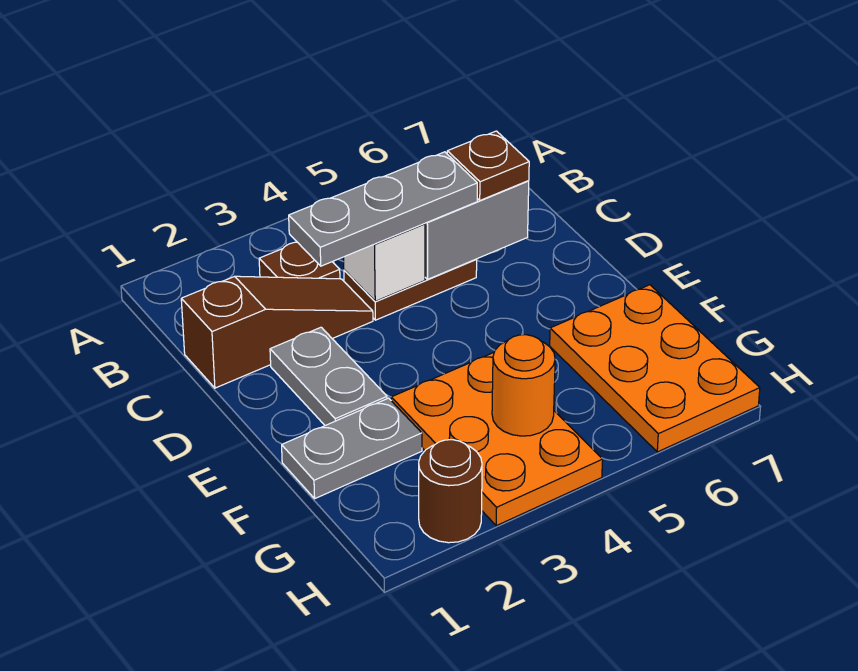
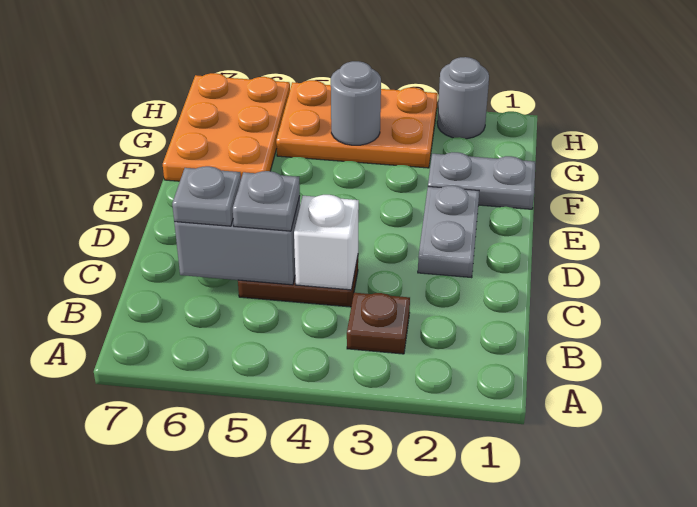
brown slope C1:C3 level 1 top 1 -> none
grey plate C3:C5 level 3 -> grey plate C5 level 3
brown plate C6 level 3 -> grey plate C6 level 3
orange plate F3:H4 level 1 -> orange plate G3:H5 level 1
orange round brick G4 level 2 -> grey round brick G4 level 2
brown round brick H2 level 1 -> grey round brick H2 level 1

